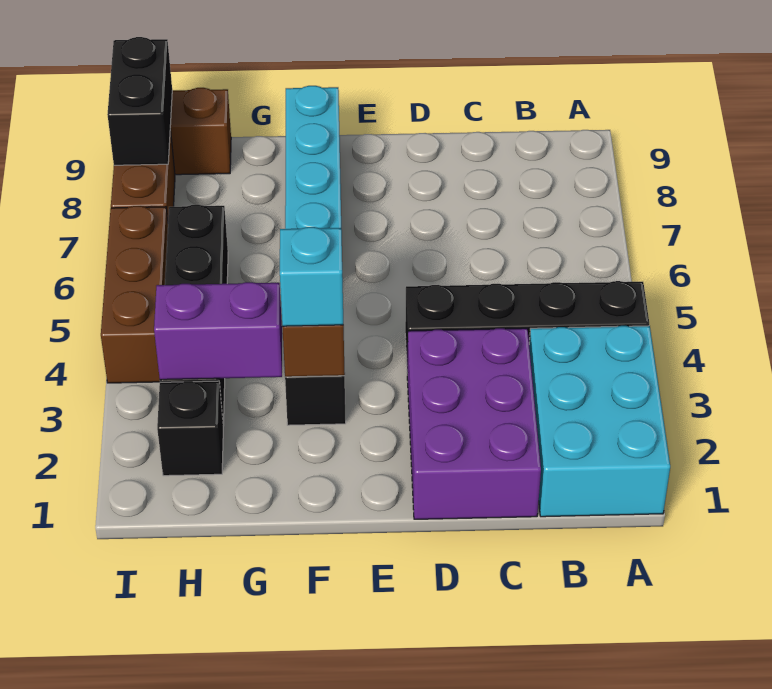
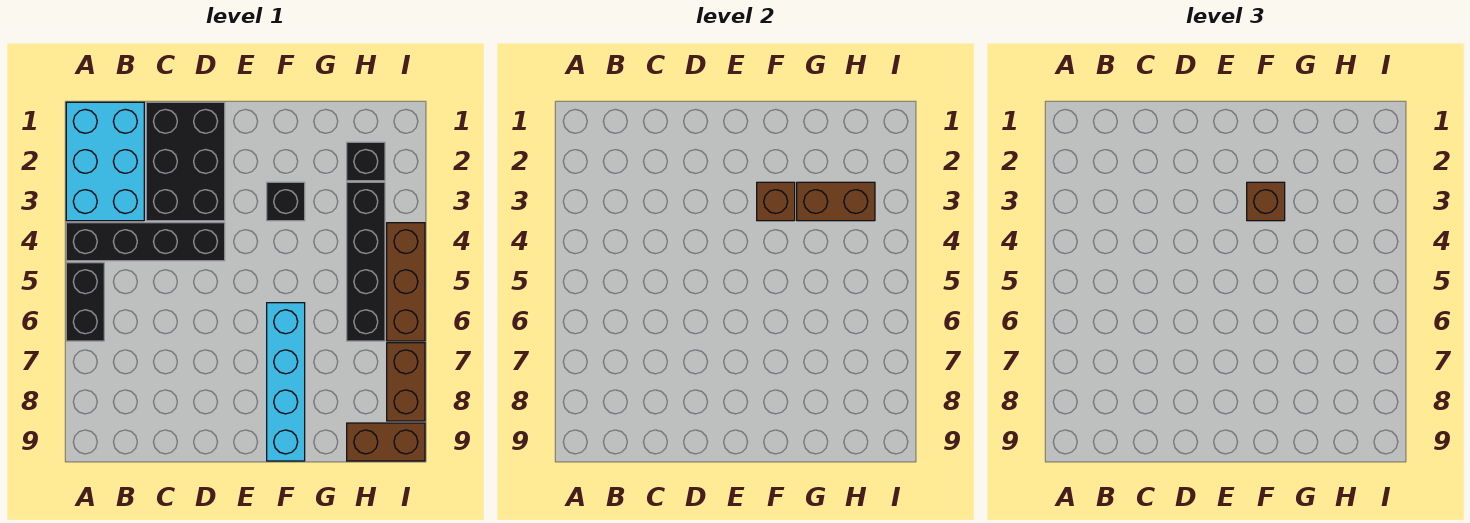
purple brick C1:D3 level 1 -> black brick C1:D3 level 1
cyan brick F3 level 3 -> brown brick F3 level 3
purple brick G3:H3 level 2 -> brown brick G3:H3 level 2
black brick I8:I9 level 2 -> black brick A5:A6 level 1

